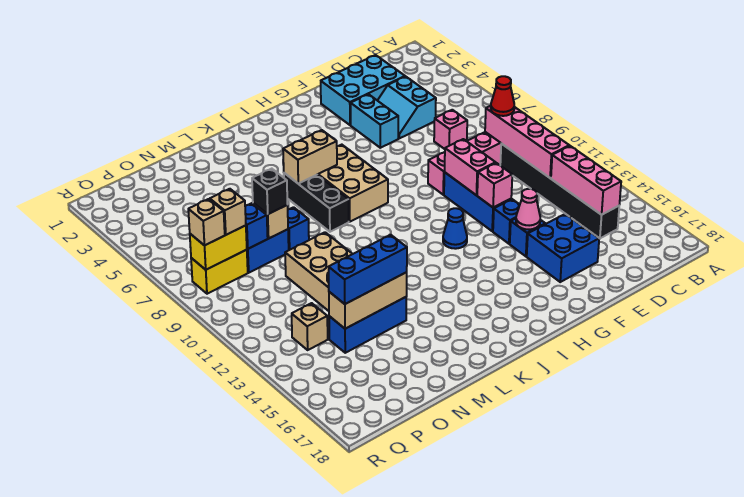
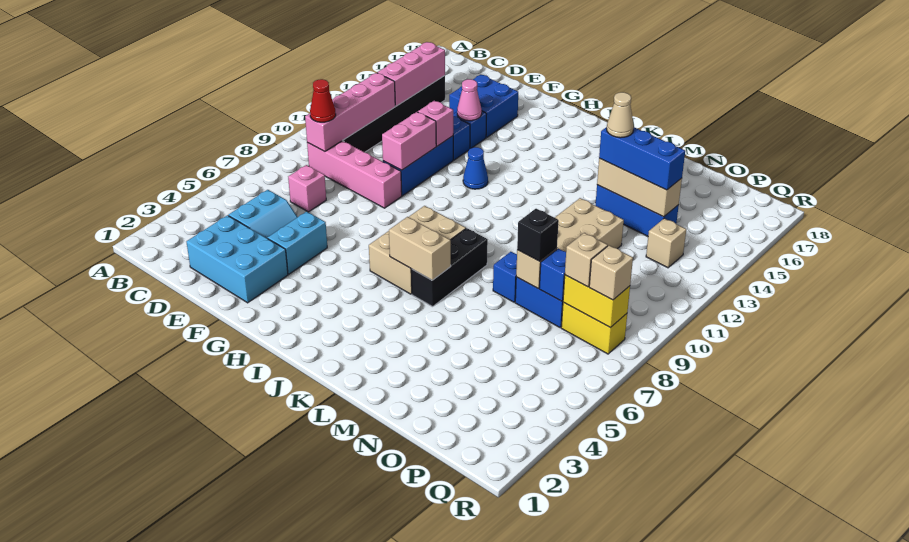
none -> tan cone M14 level 4

